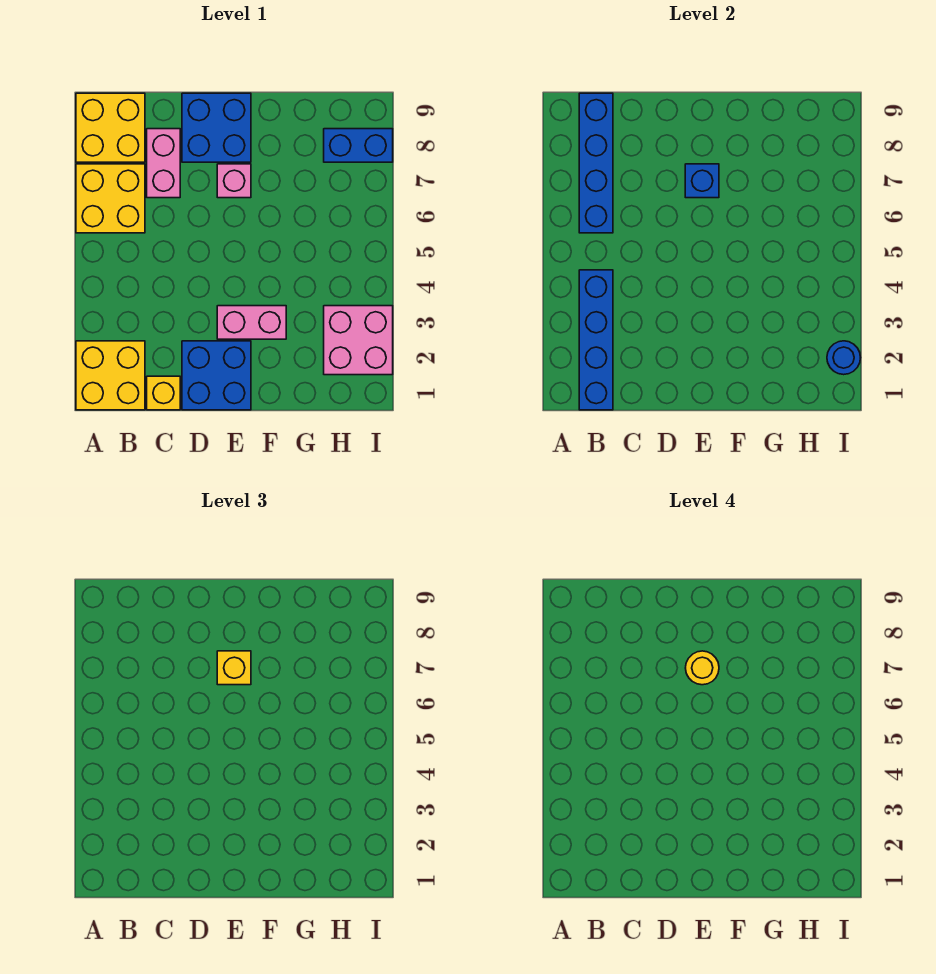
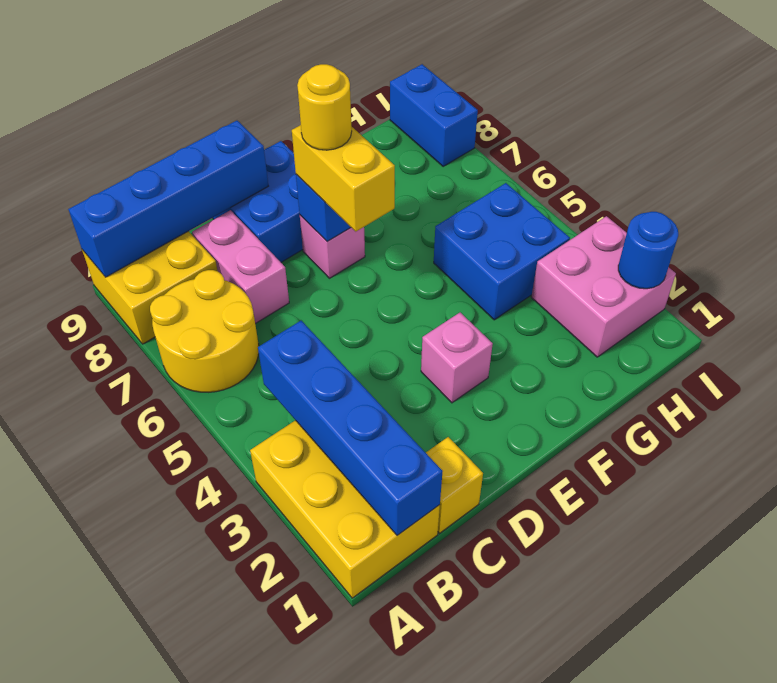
yellow brick A1:B2 level 1 -> yellow brick A1:B3 level 1
yellow brick A6:B7 level 1 -> yellow round brick A6:B7 level 1
blue brick B6:B9 level 2 -> blue brick A9:D9 level 2
blue brick D1:E2 level 1 -> blue brick G4:H5 level 1
pink brick E3:F3 level 1 -> pink brick E3 level 1
yellow brick E7 level 3 -> yellow brick E6:E7 level 3
blue brick H8:I8 level 1 -> blue brick I8:I9 level 1

